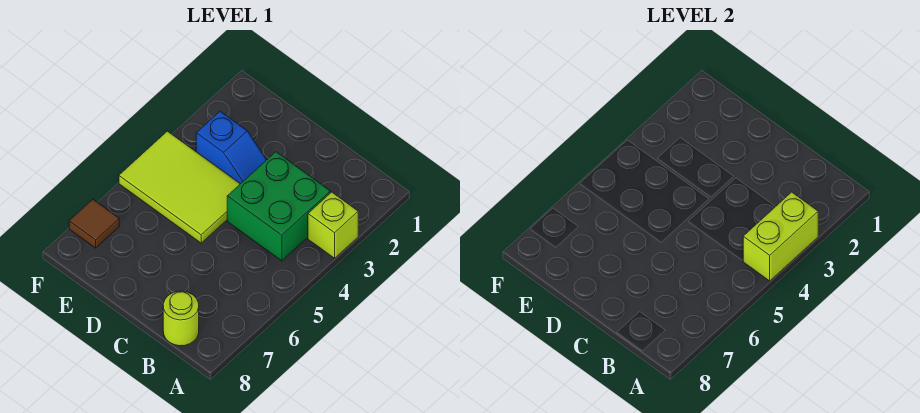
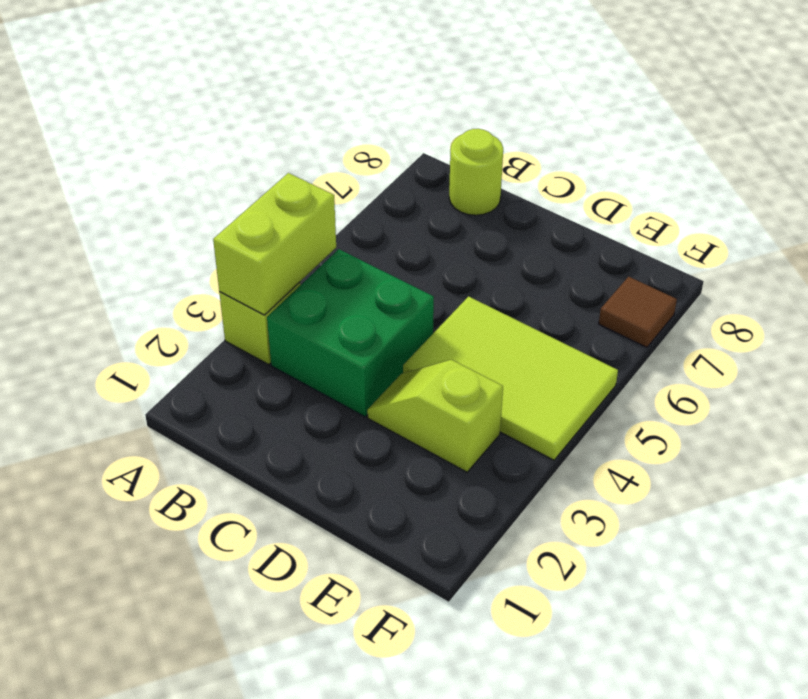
blue slope D3:E3 level 1 top E -> lime slope D3:E3 level 1 top E

